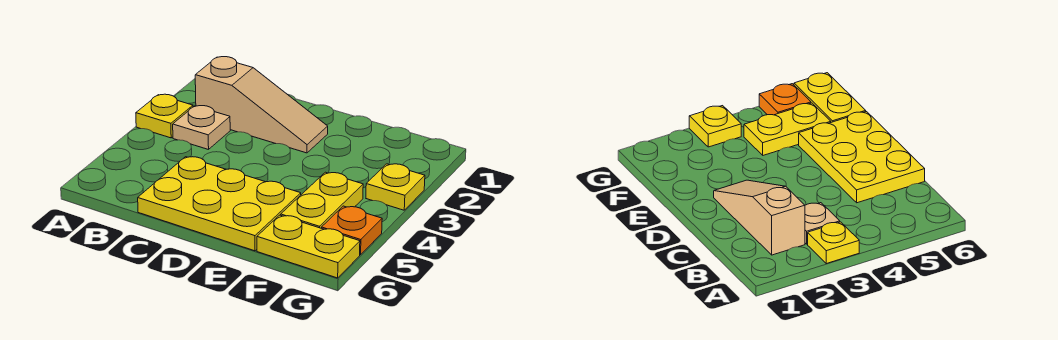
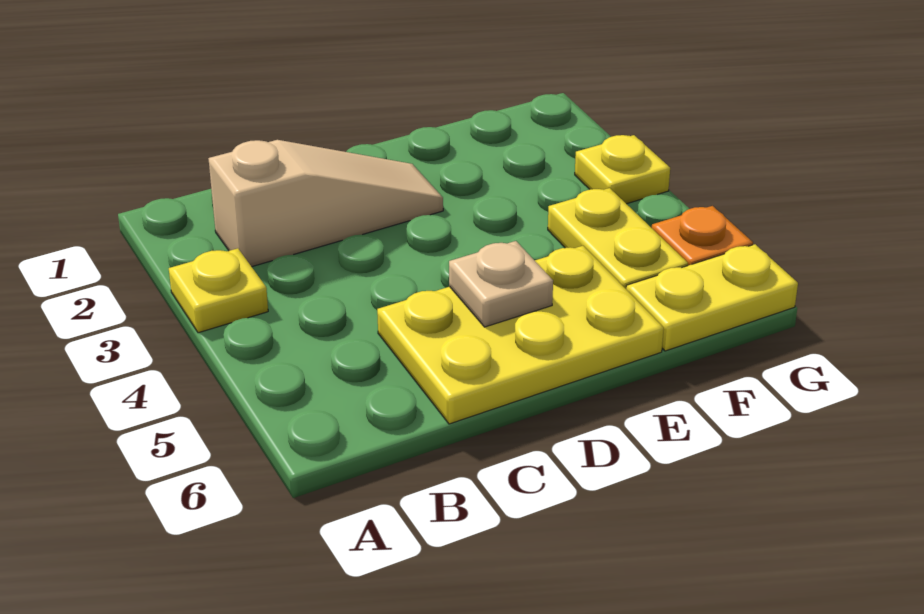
tan plate B3 level 1 -> tan plate D5 level 2

